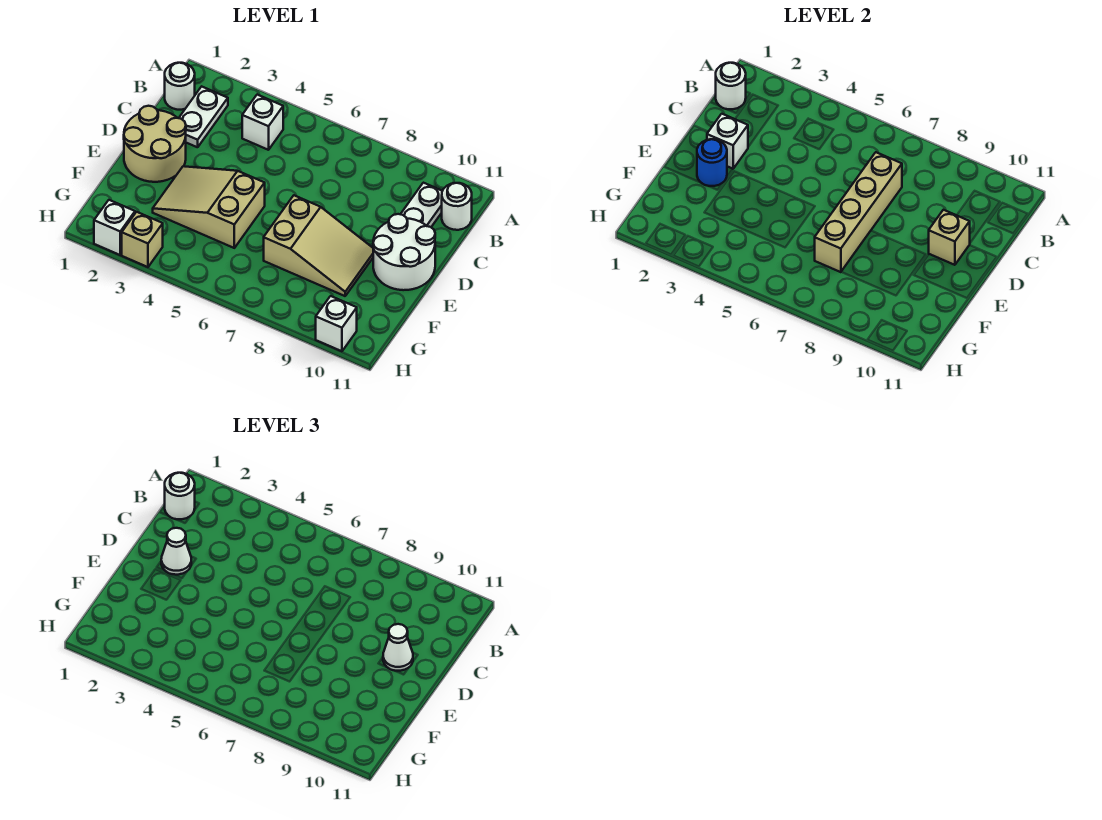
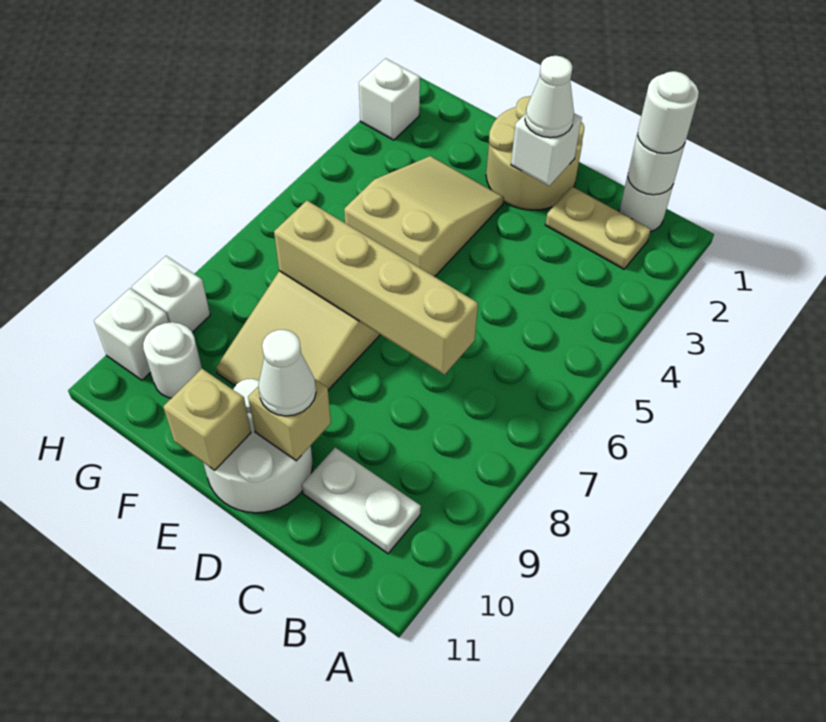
white plate B2:C2 level 1 -> tan plate B2:C2 level 1
white brick B4 level 1 -> white brick H9 level 1
white round brick B11 level 1 -> white round brick G10 level 1
blue round brick E2 level 2 -> none
tan brick H3 level 1 -> tan brick E11 level 2

